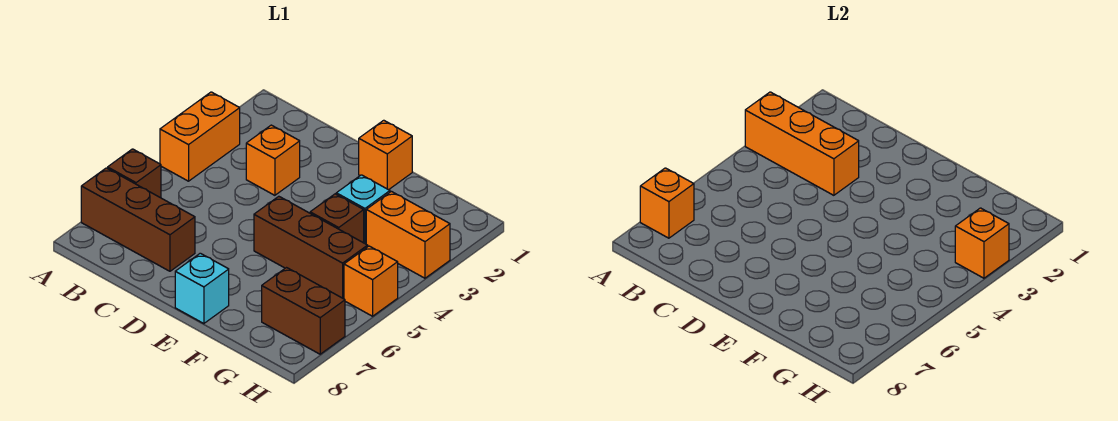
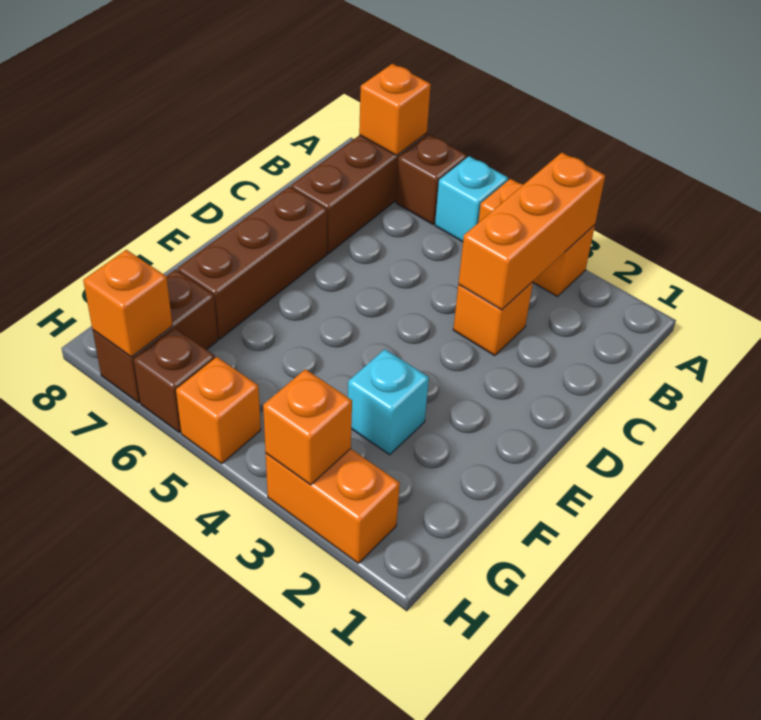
orange brick E1 level 1 -> orange brick H7 level 2
brown brick E5:G5 level 1 -> brown brick D7:F7 level 1
cyan brick E8 level 1 -> cyan brick A5 level 1
brown brick F4 level 1 -> brown brick H6 level 1
orange brick G3:H3 level 1 -> orange brick H2:H3 level 1

